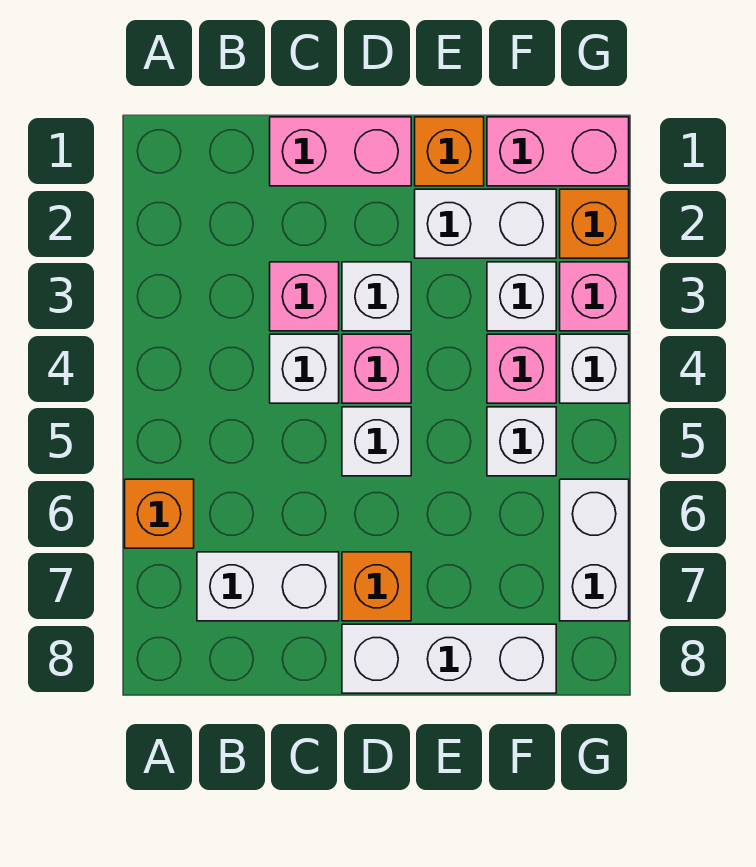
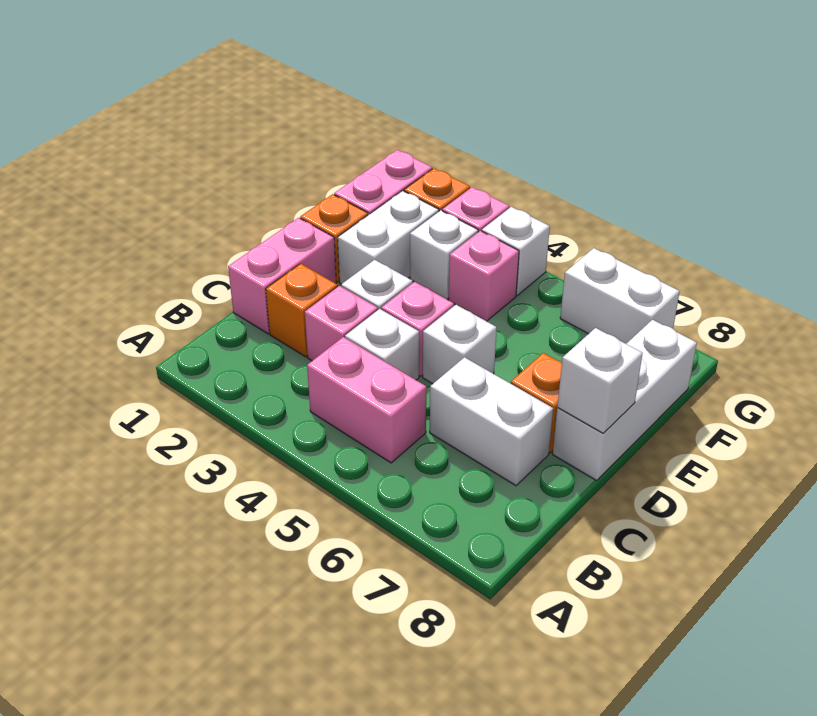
orange brick A6 level 1 -> orange brick C2 level 1
none -> pink brick B4:B5 level 1
white brick B7:C7 level 1 -> white brick C6:C7 level 1
white brick F5 level 1 -> white brick D8 level 2

